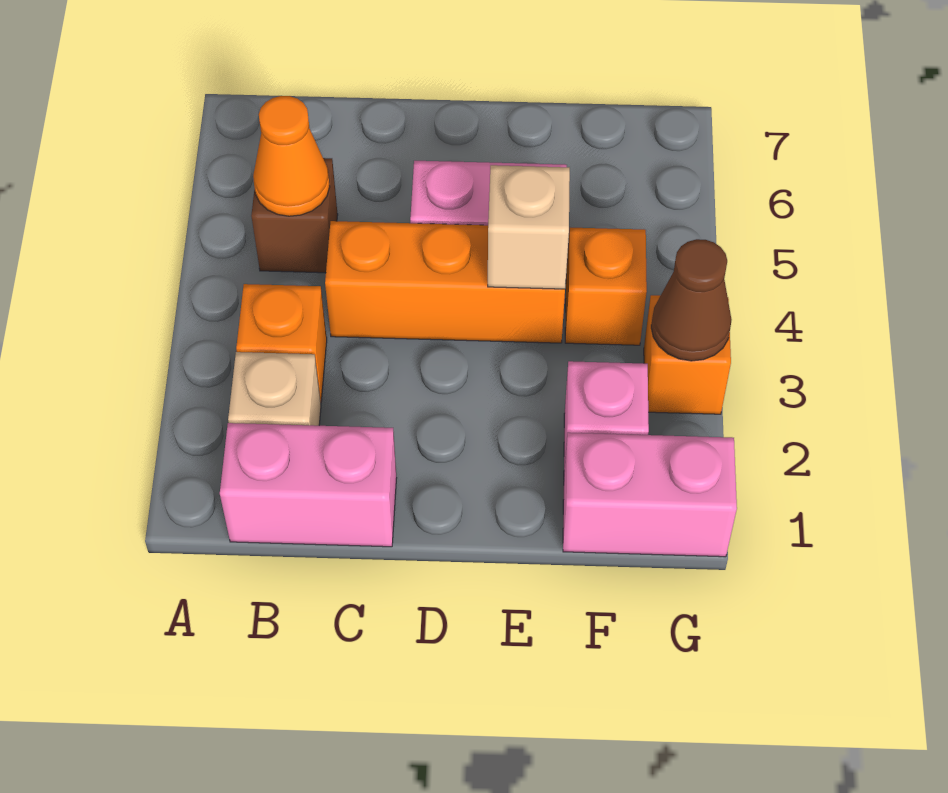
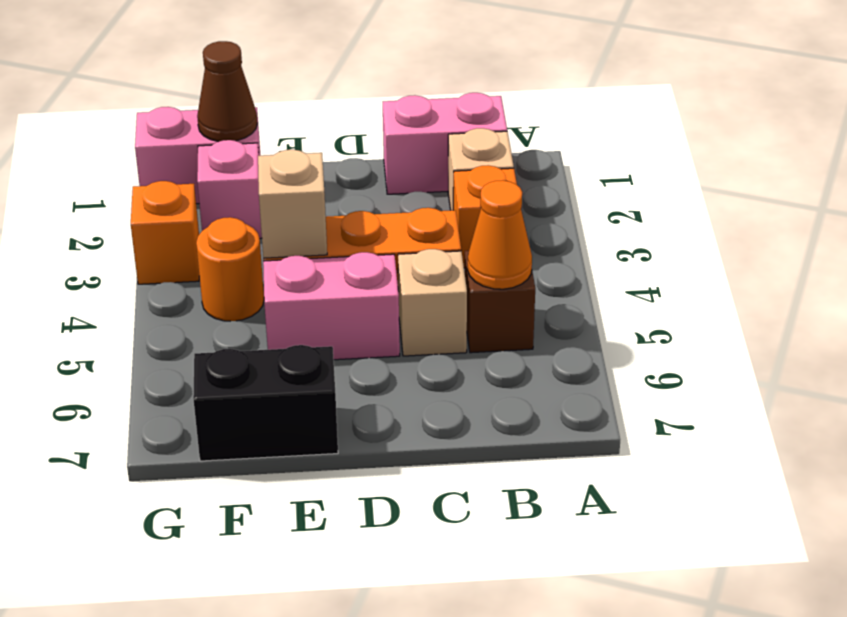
none -> tan brick C5 level 1
none -> black brick E7:F7 level 1
orange brick F4 level 1 -> orange round brick F4 level 1
brown cone G3 level 2 -> brown cone F1 level 2

